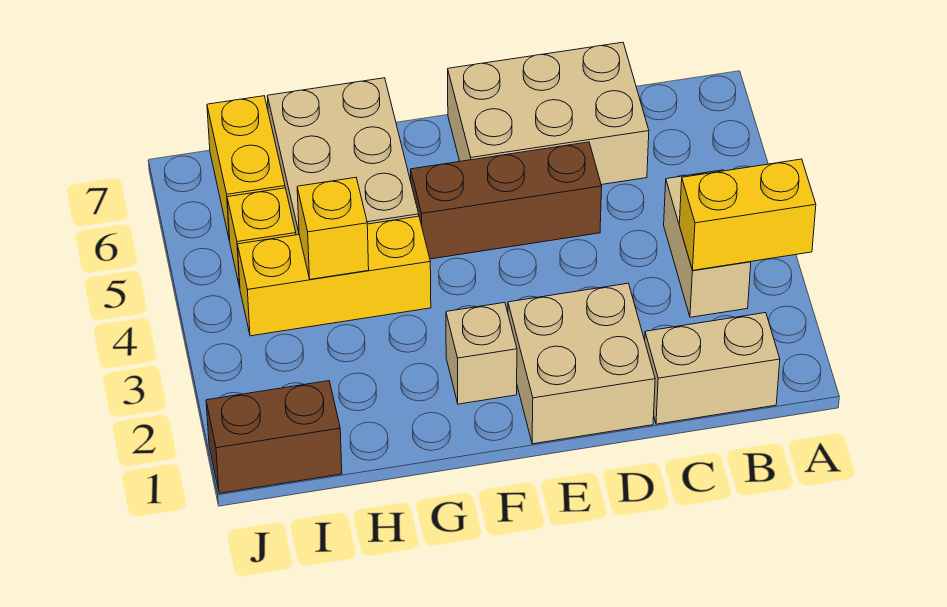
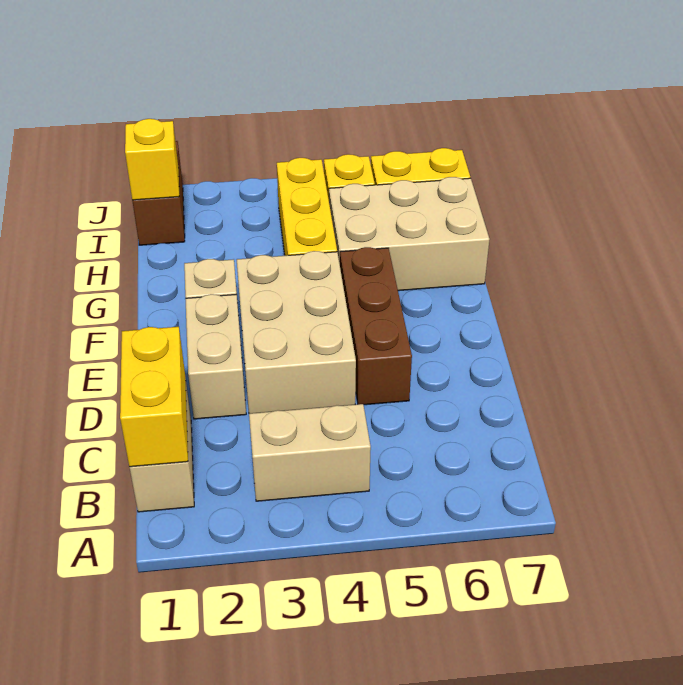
yellow brick A3:B3 level 2 -> yellow brick B1:C1 level 2
tan brick C6:E7 level 1 -> tan brick D3:F4 level 1
tan brick D1:E2 level 1 -> tan brick D2:E2 level 1
yellow brick H4 level 2 -> yellow brick I1 level 2

